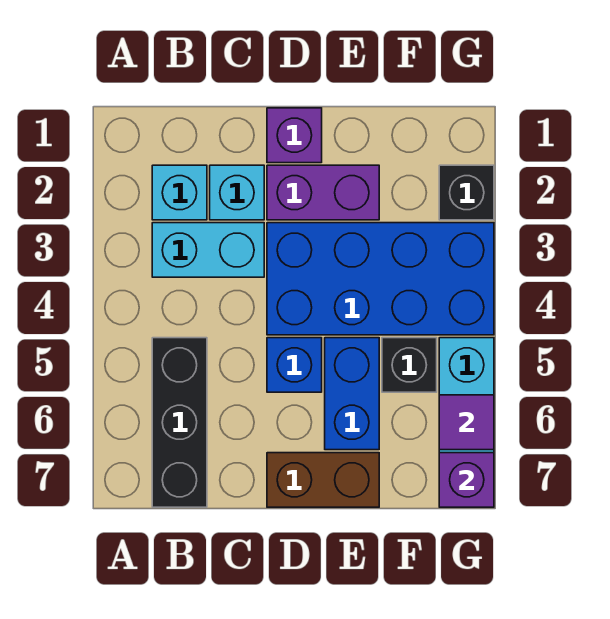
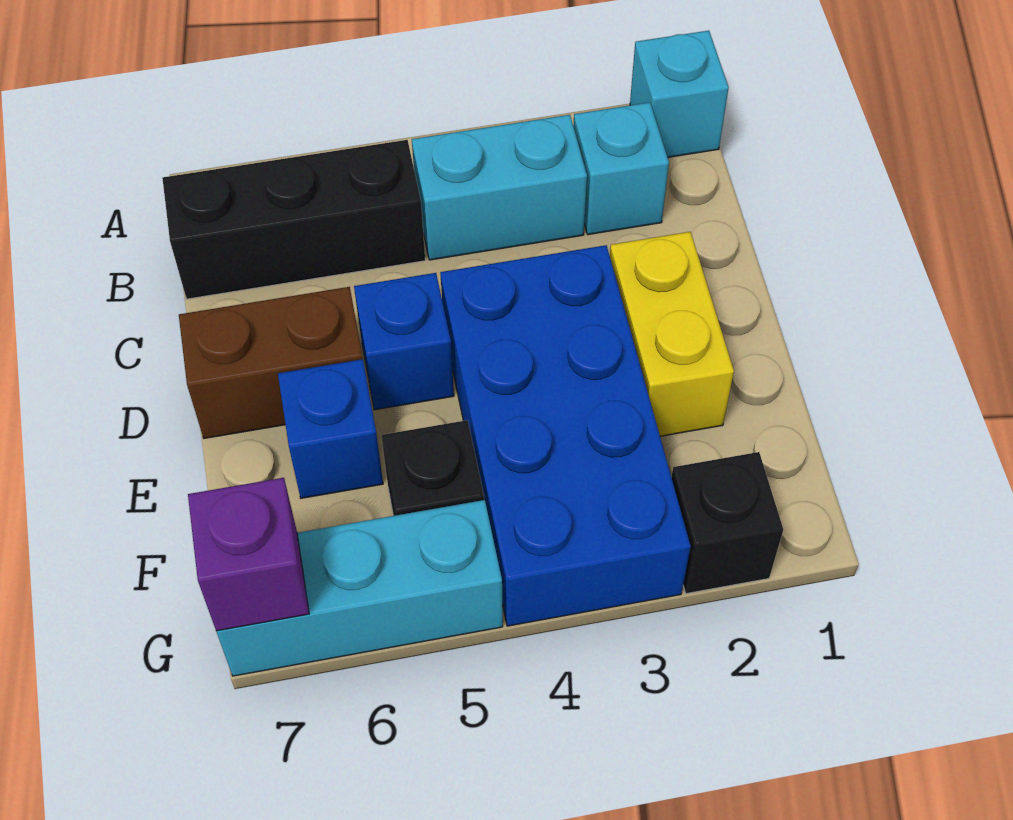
cyan brick B3:C3 level 1 -> cyan brick B3:B4 level 1
cyan brick C2 level 1 -> cyan brick A1 level 1
purple brick D1 level 1 -> none
purple brick D2:E2 level 1 -> yellow brick D2:E2 level 1
brown brick D7:E7 level 1 -> brown brick D6:D7 level 1
blue brick E5:E6 level 1 -> blue brick E6 level 1
purple tile G6 level 2 -> none

